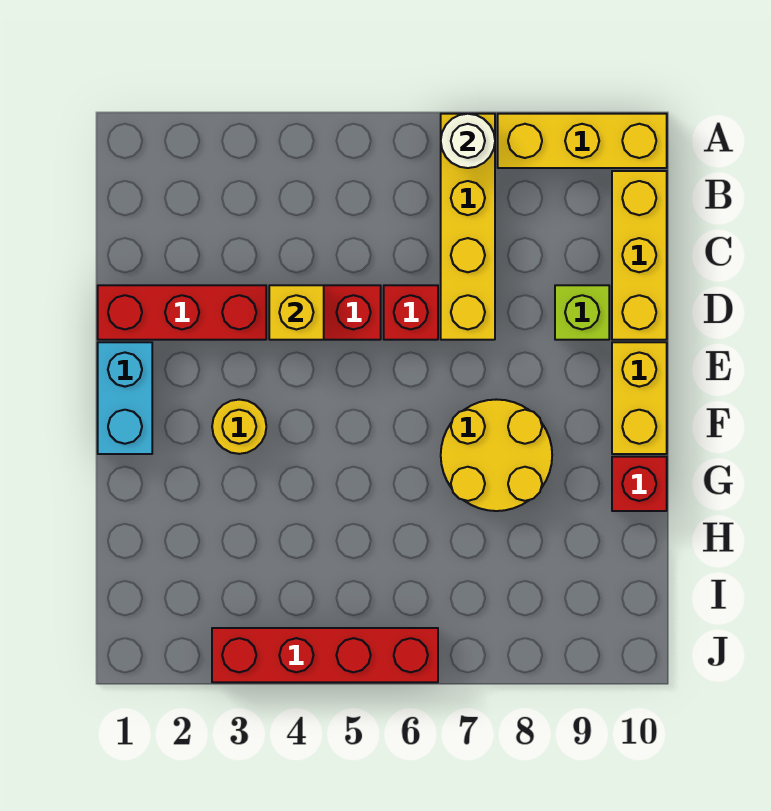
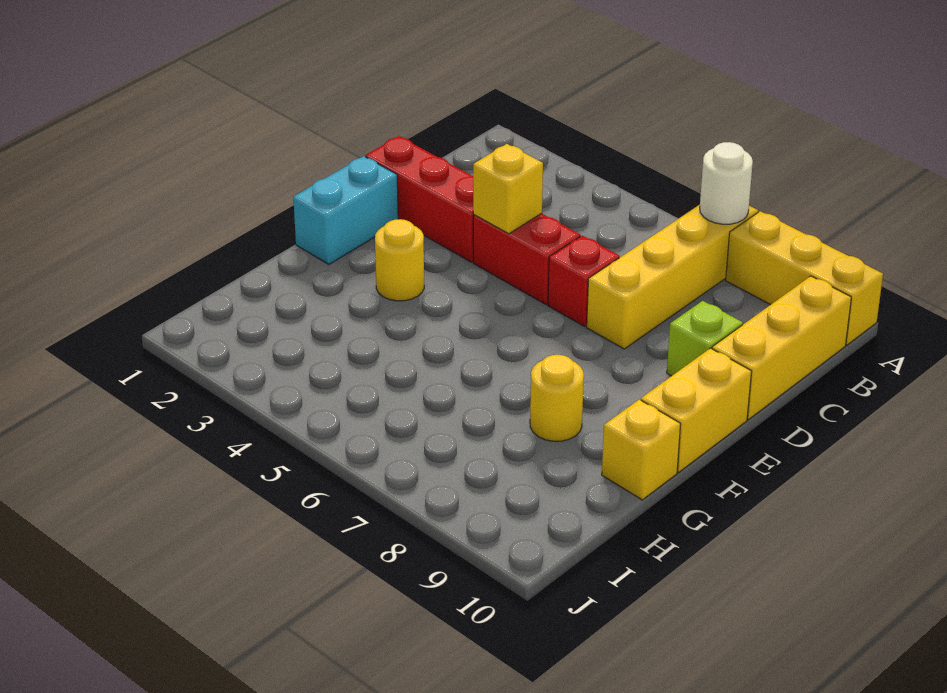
yellow round brick F7:G8 level 1 -> yellow round brick G8 level 1
red brick G10 level 1 -> yellow brick G10 level 1
red brick J3:J6 level 1 -> none

